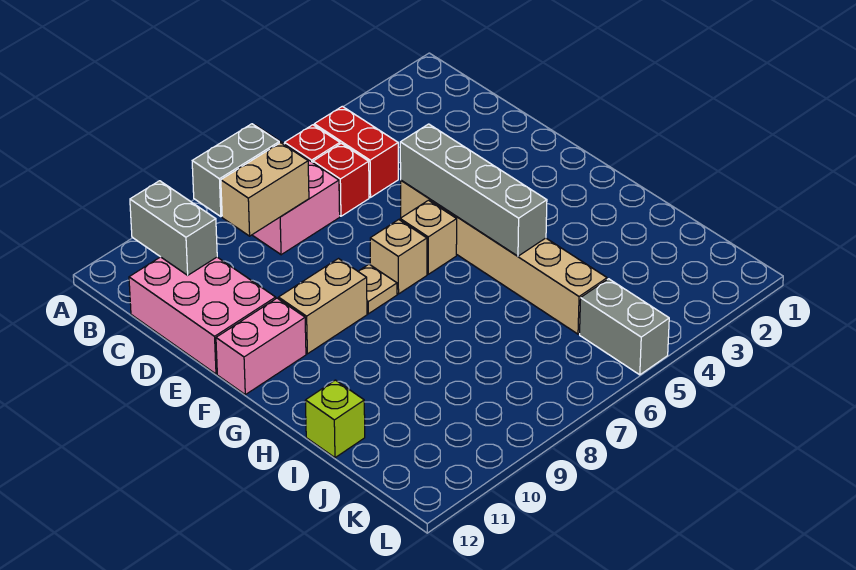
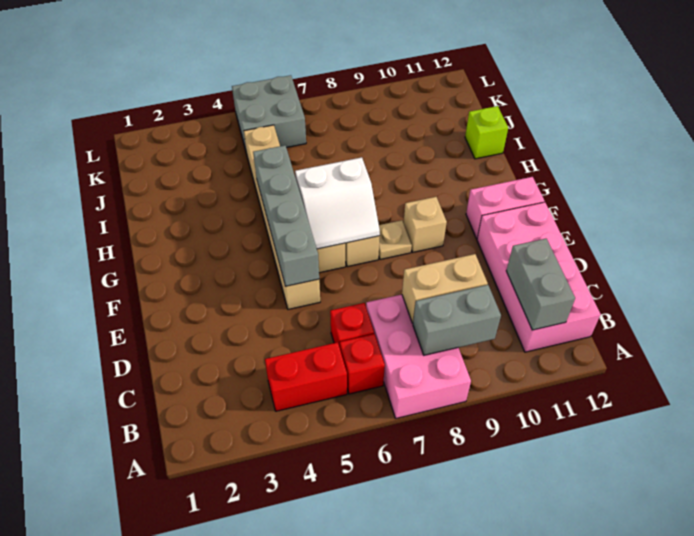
red brick B5:C5 level 1 -> red brick B4:B5 level 1
pink brick C11:E12 level 1 -> pink brick B11:E12 level 1
none -> white slope F6:G7 level 2 top G
tan brick F9:F10 level 1 -> tan brick F9 level 1
grey brick K5:L5 level 1 -> grey brick K5:L6 level 1

